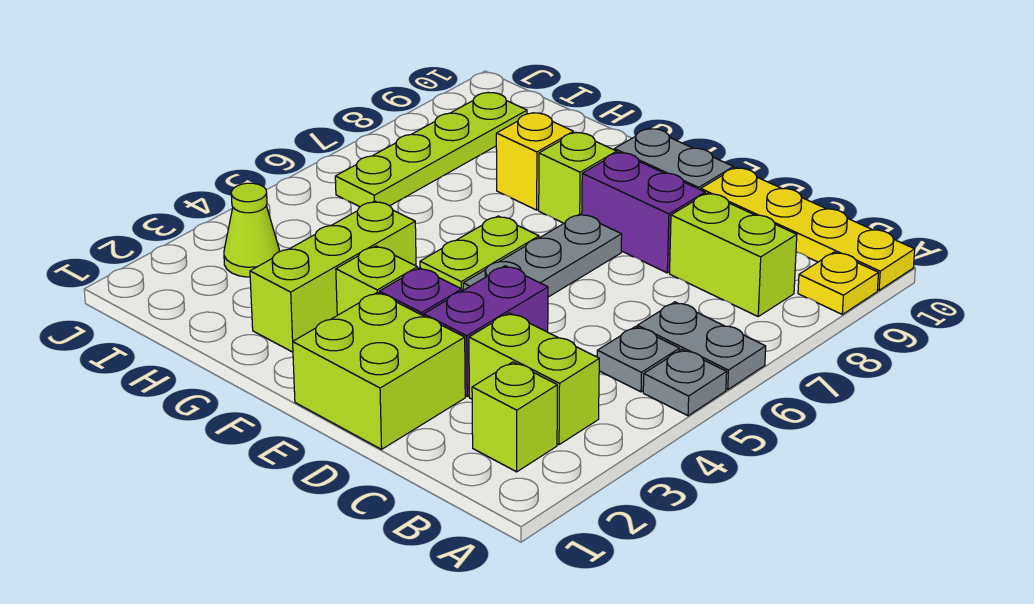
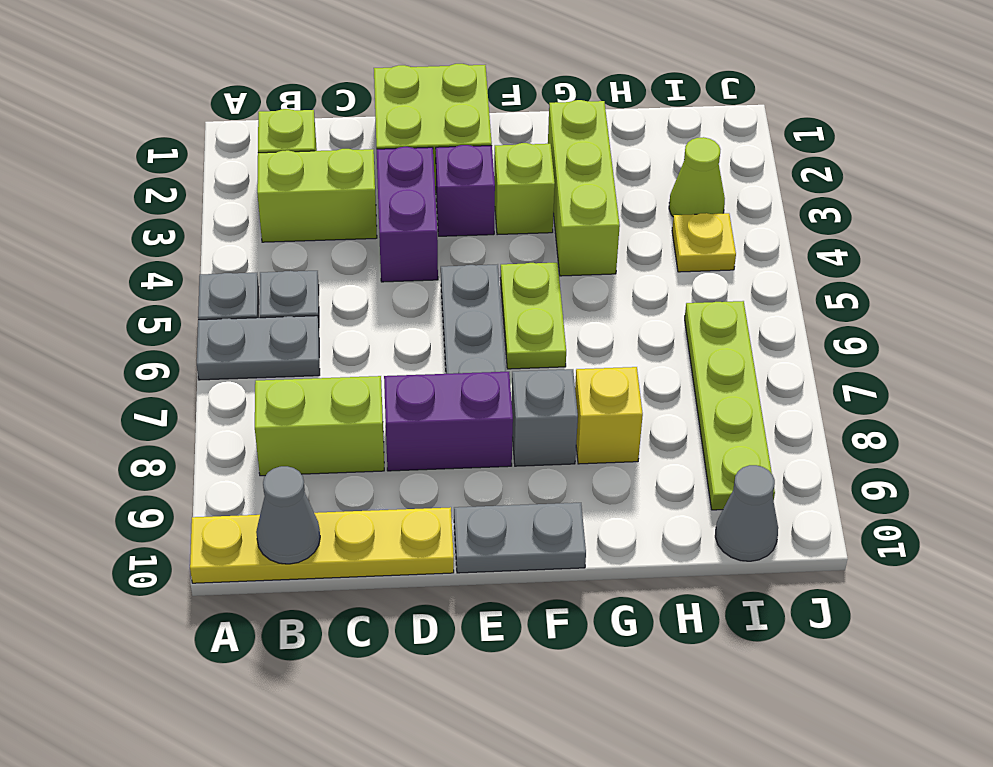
yellow plate A9 level 1 -> yellow plate I4 level 1
none -> grey cone B10 level 2
lime brick F8 level 1 -> grey brick F8 level 1
none -> grey cone I10 level 1

